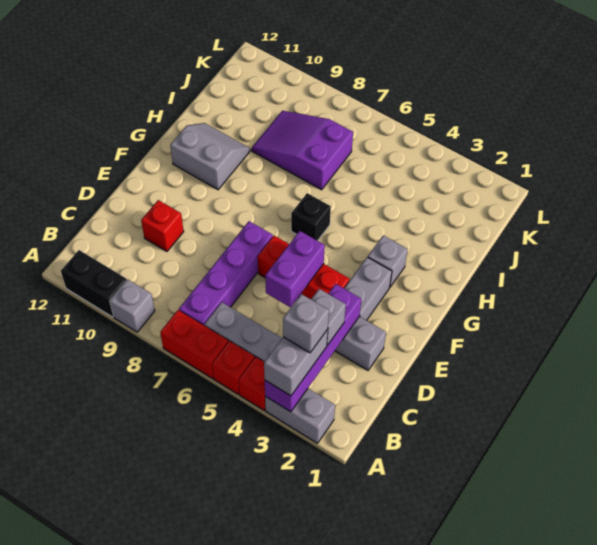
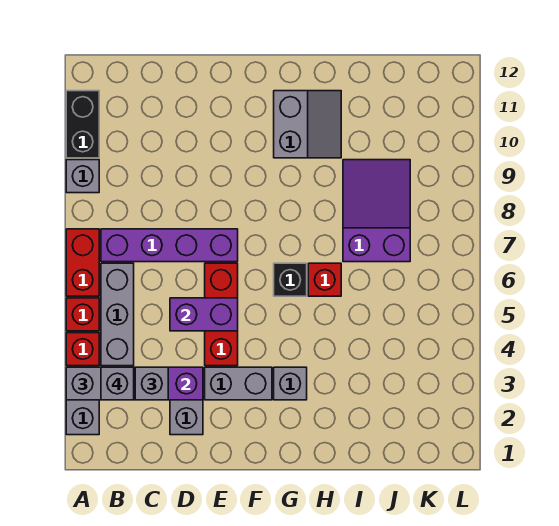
red brick D10 level 1 -> red brick H6 level 1

